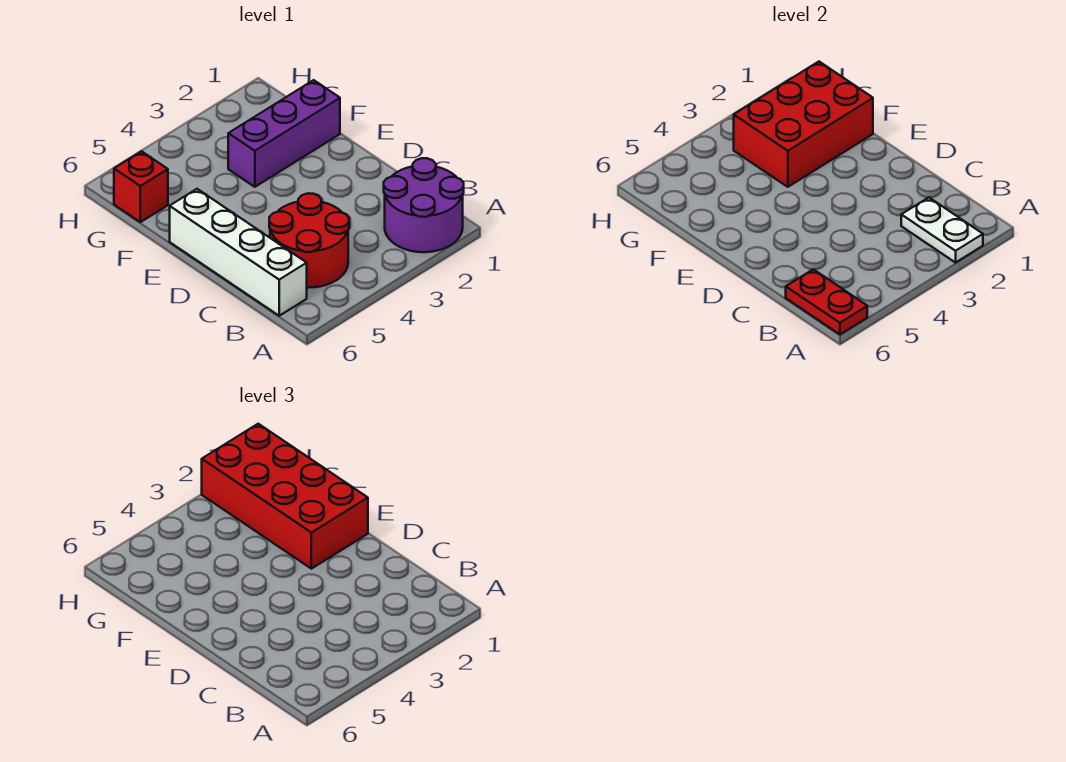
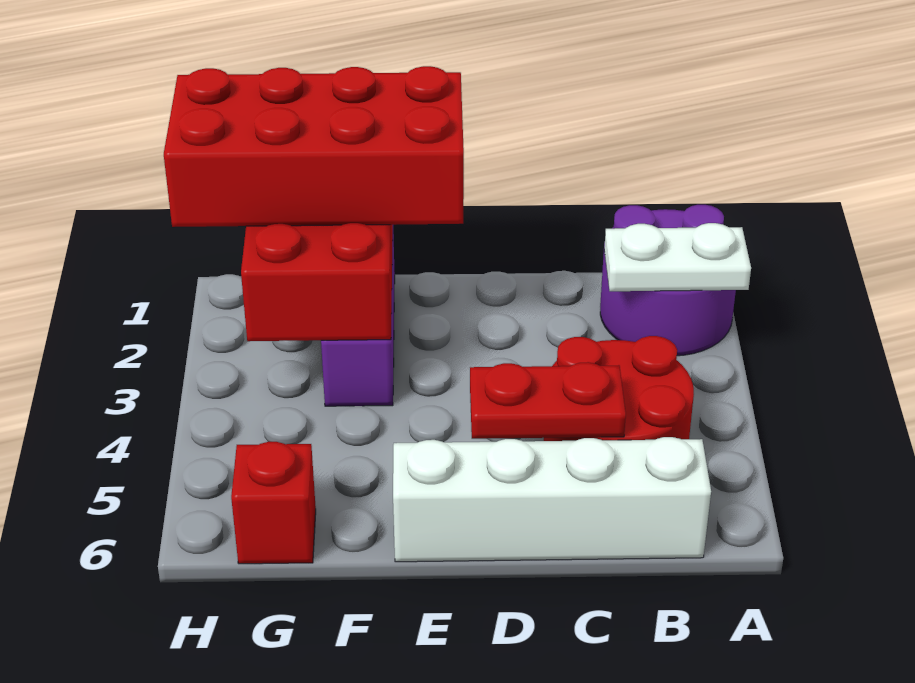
red plate A6:B6 level 2 -> red plate C5:D5 level 2

